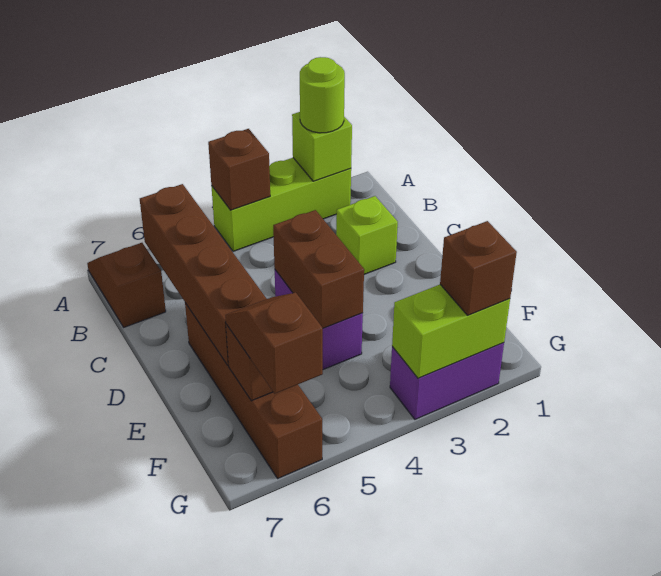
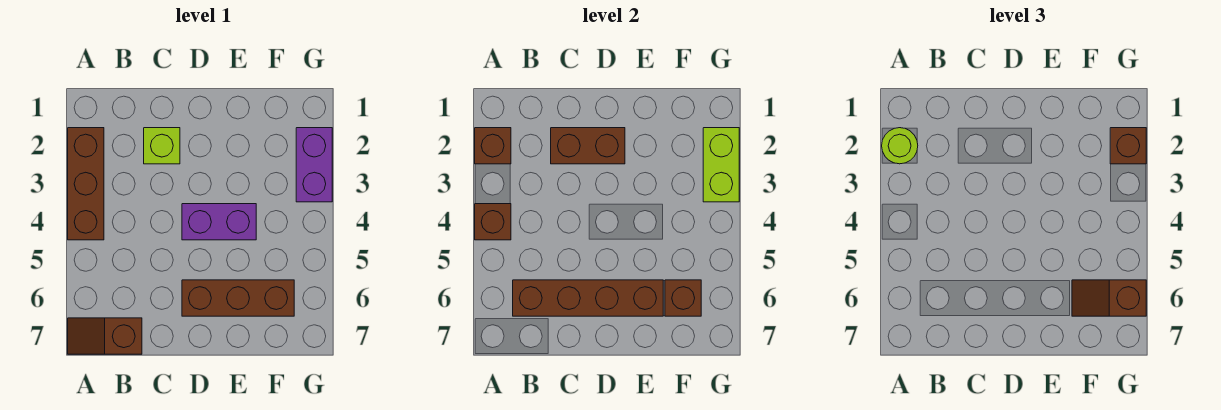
lime brick A2:A4 level 1 -> brown brick A2:A4 level 1
lime brick A2 level 2 -> brown brick A2 level 2
brown brick D4:E4 level 2 -> brown brick C2:D2 level 2
brown brick D6:G6 level 1 -> brown brick D6:F6 level 1

